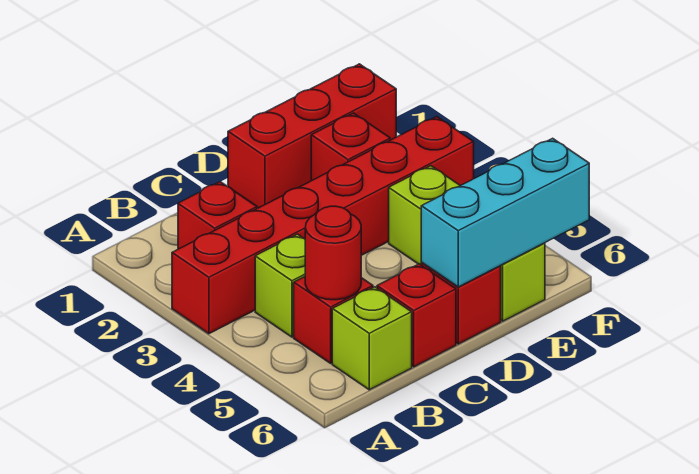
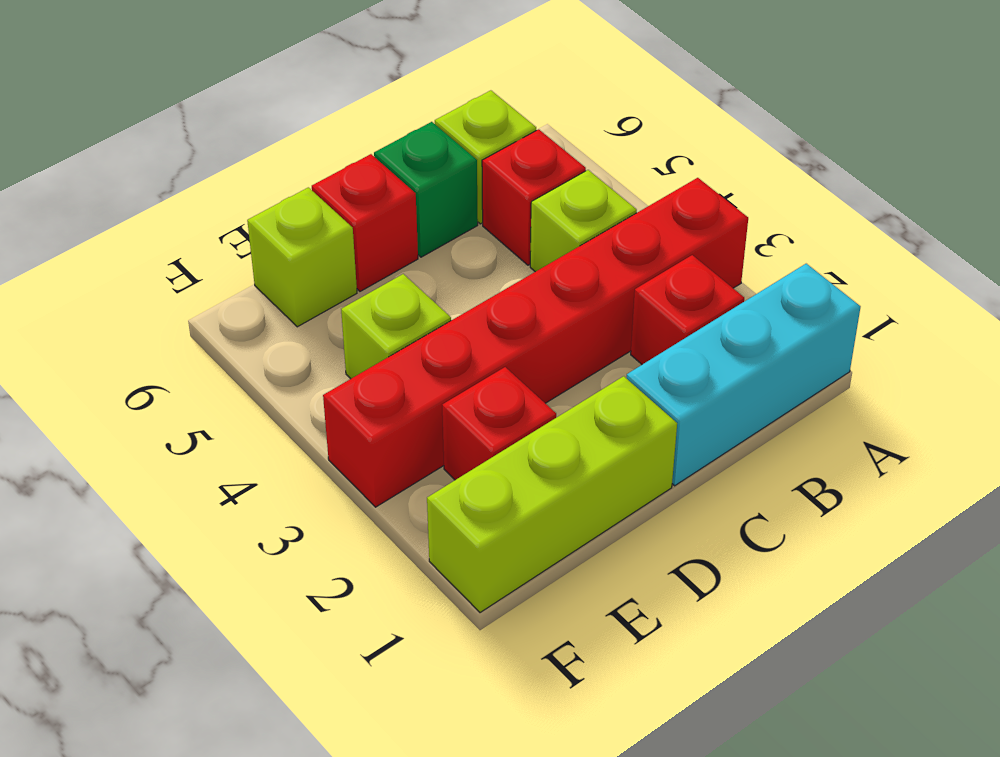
red round brick B5 level 2 -> none
red brick C6 level 1 -> green brick C6 level 1
red brick D1:F1 level 1 -> lime brick D1:F1 level 1
cyan brick D6:F6 level 2 -> cyan brick A1:C1 level 1

